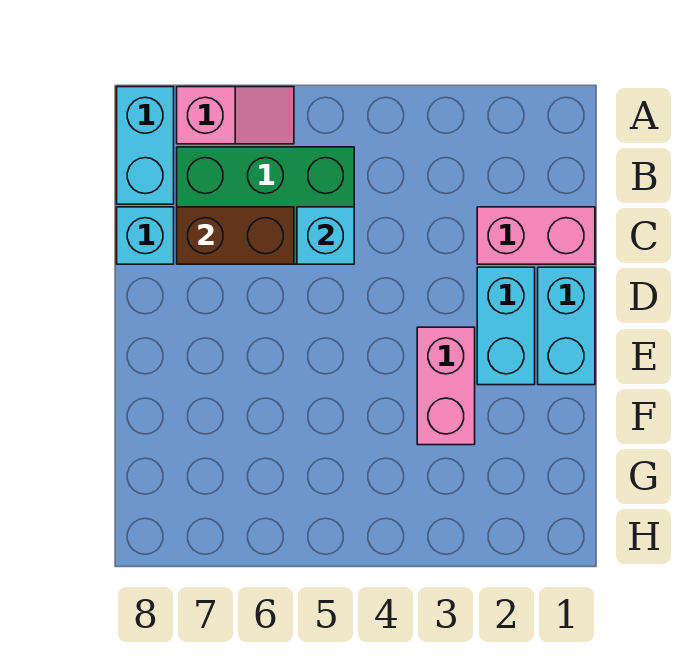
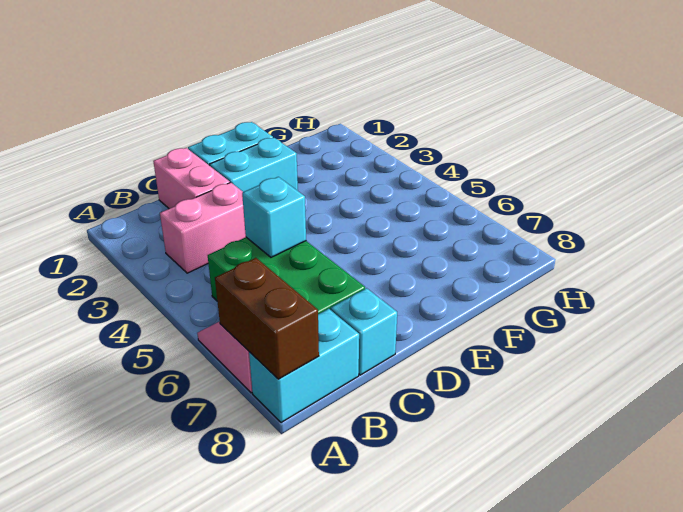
brown brick C6:C7 level 2 -> brown brick A7:A8 level 2
pink brick E3:F3 level 1 -> pink brick B3:C3 level 1

